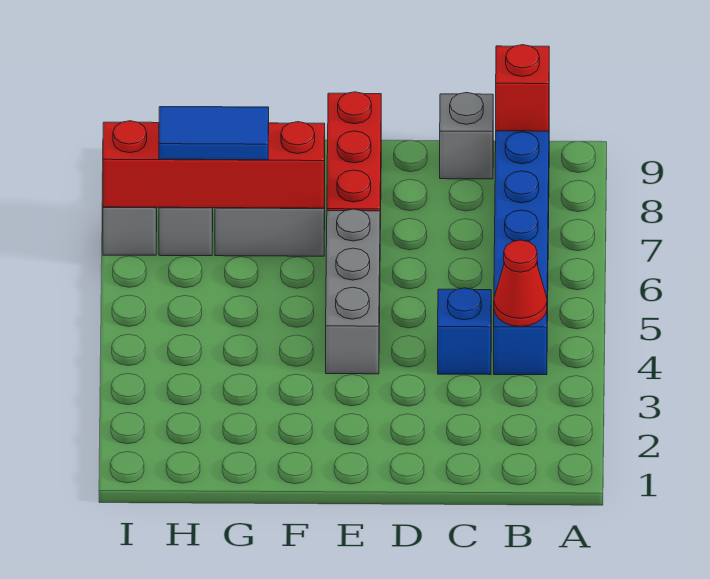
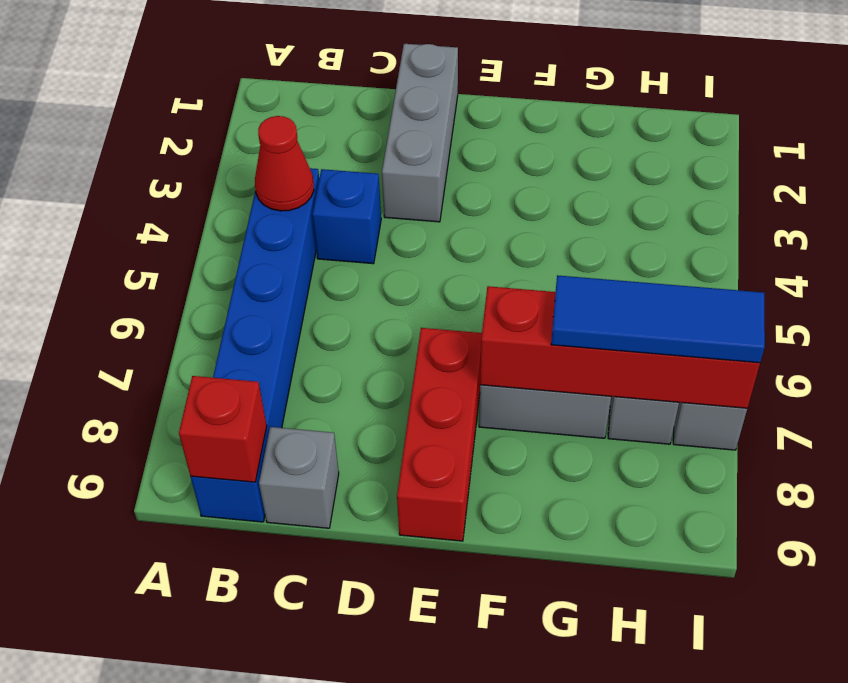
grey brick E4:E6 level 1 -> grey brick D1:D3 level 1
blue tile G7:H7 level 3 -> blue tile G7:I7 level 3

